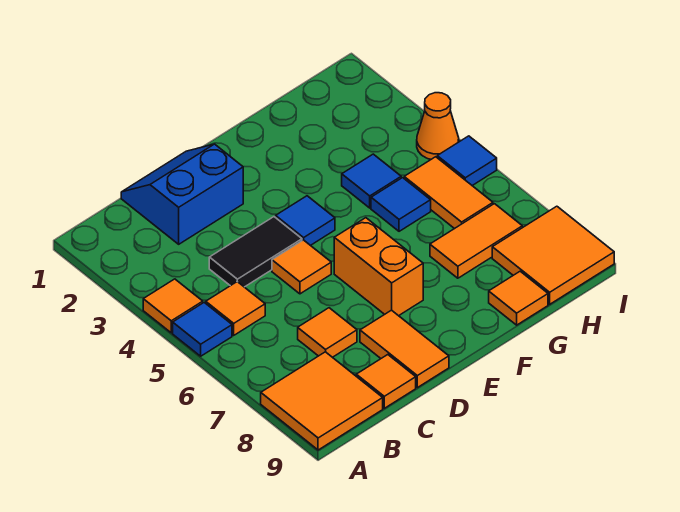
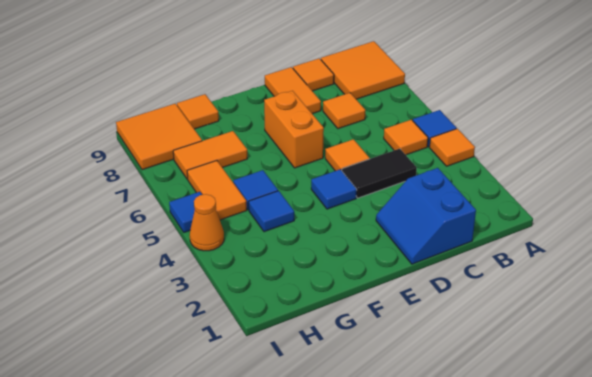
blue slope C1:D2 level 1 top 2 -> blue slope C1:D2 level 1 top C

